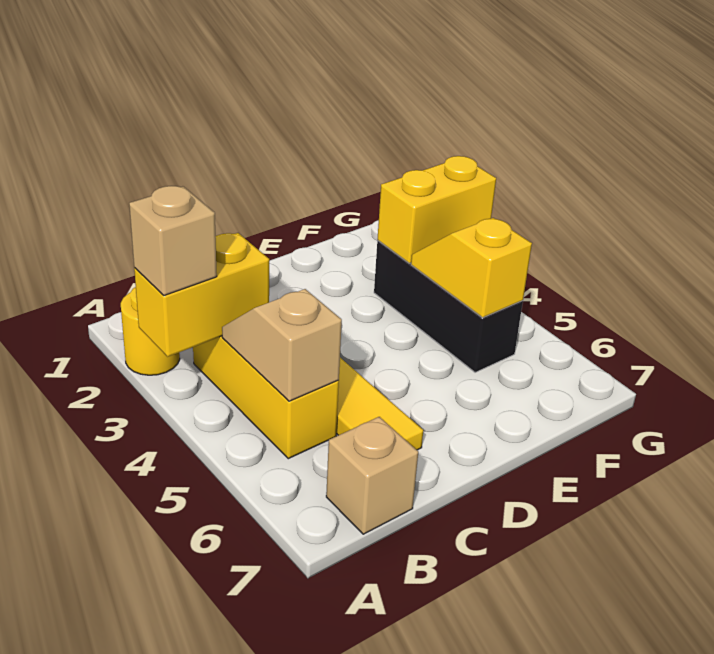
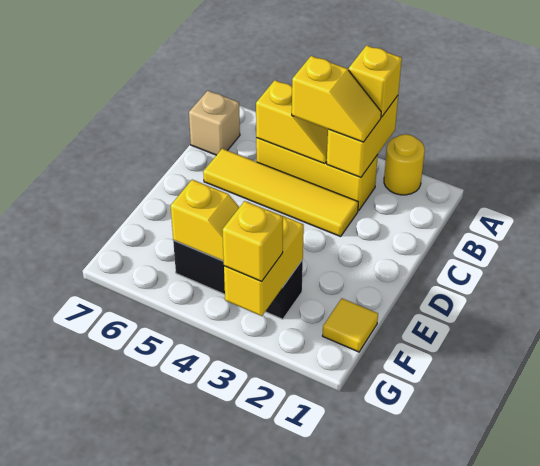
tan brick A3 level 3 -> yellow brick A3 level 3
none -> yellow slope B3:B4 level 3 top 4
tan slope B4:B5 level 2 top 5 -> yellow slope B4:B5 level 2 top 5
none -> yellow tile F1 level 1
none -> yellow brick G3 level 3

